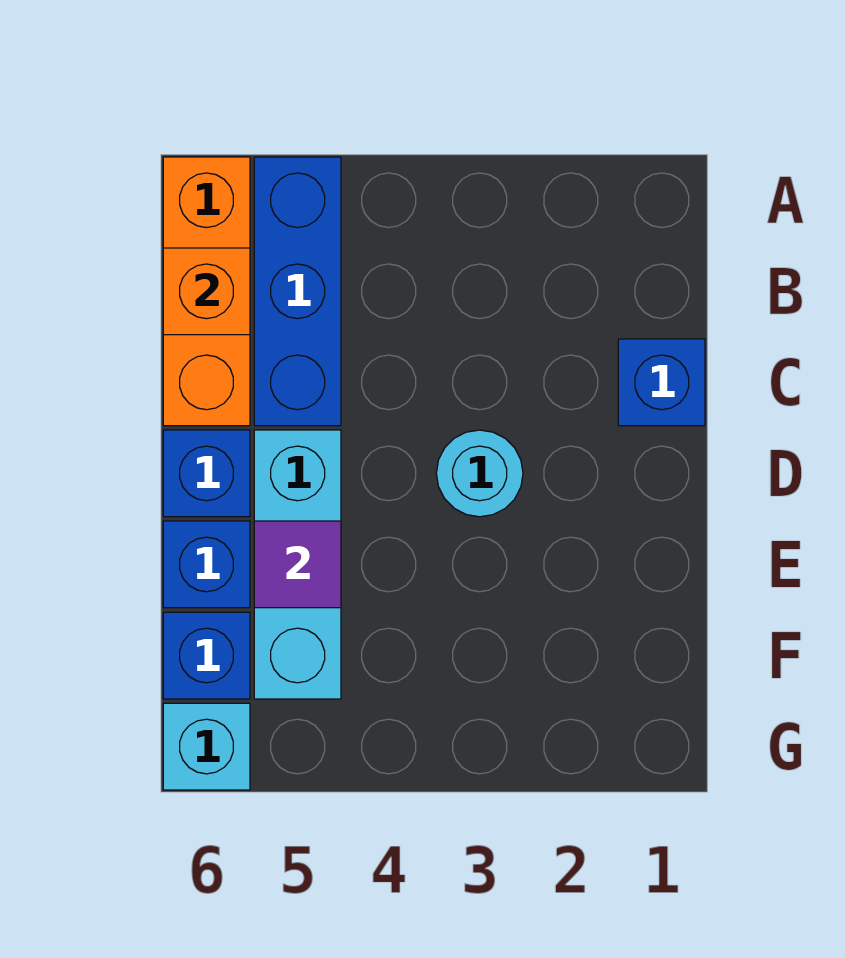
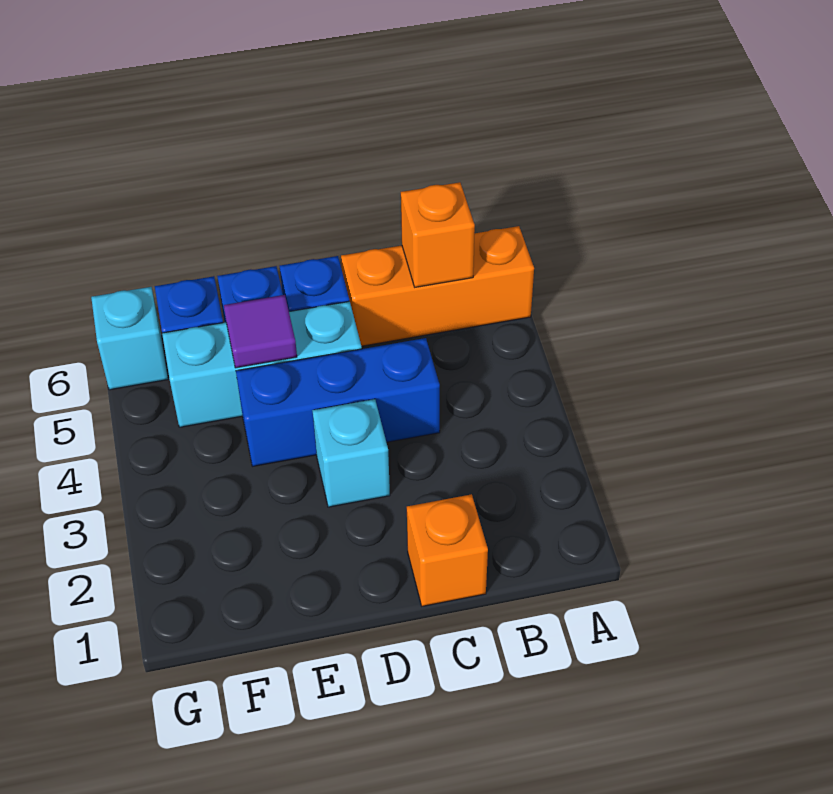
blue brick A5:C5 level 1 -> blue brick C4:E4 level 1
blue brick C1 level 1 -> orange brick C1 level 1
cyan round brick D3 level 1 -> cyan brick D3 level 1

